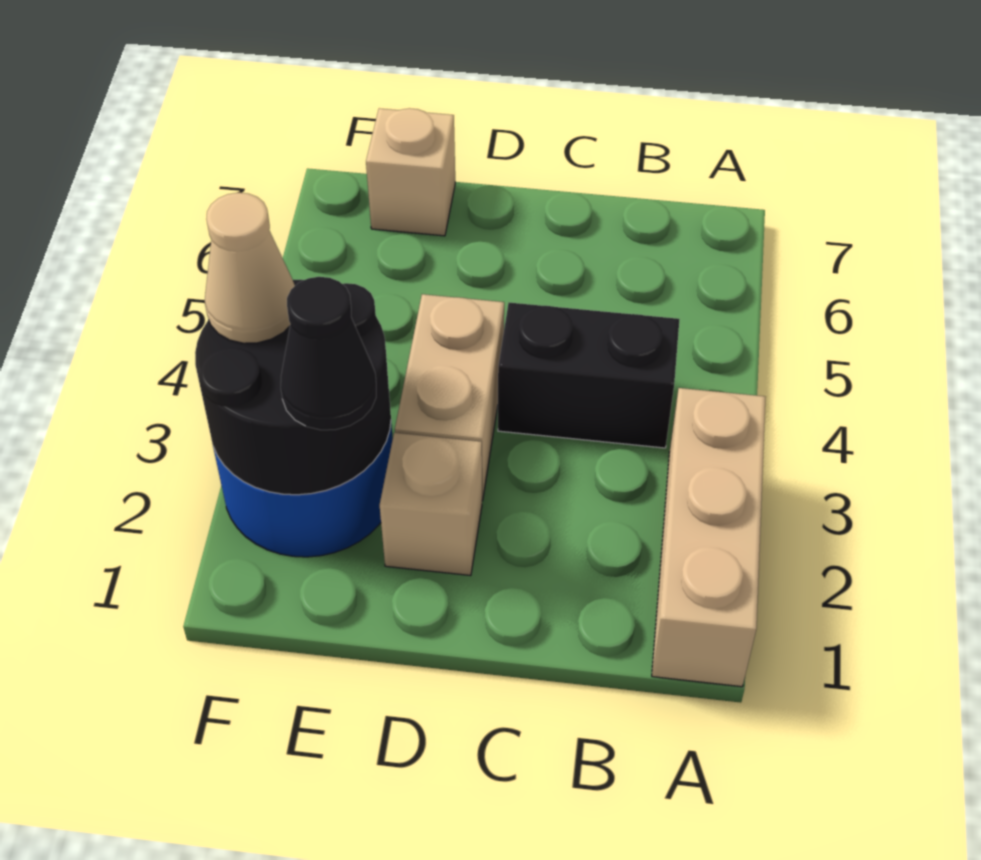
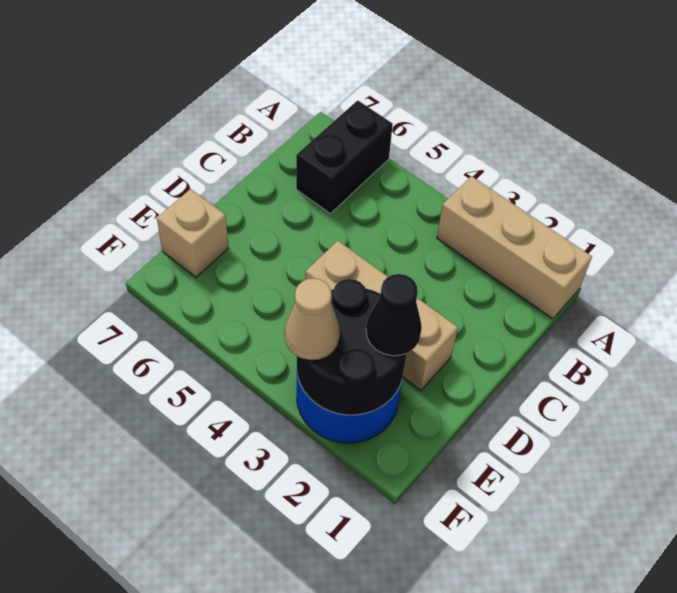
black brick B4:C4 level 1 -> black brick A6:B6 level 1

